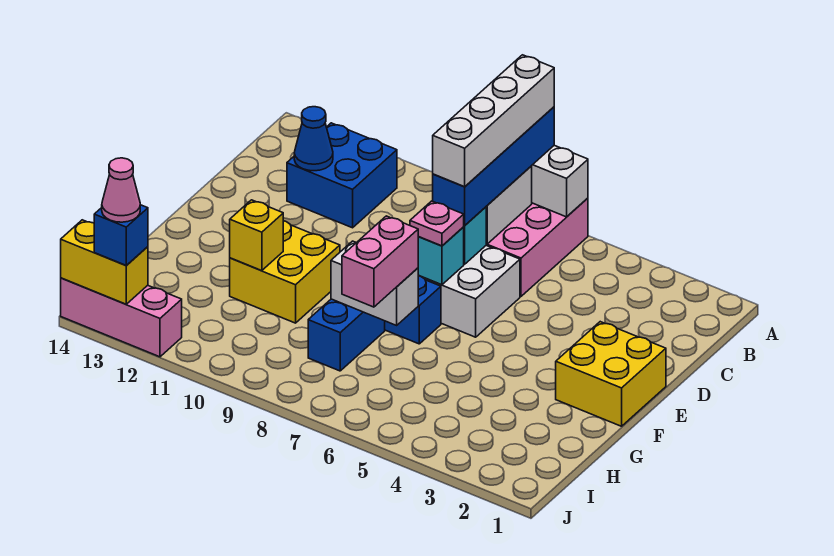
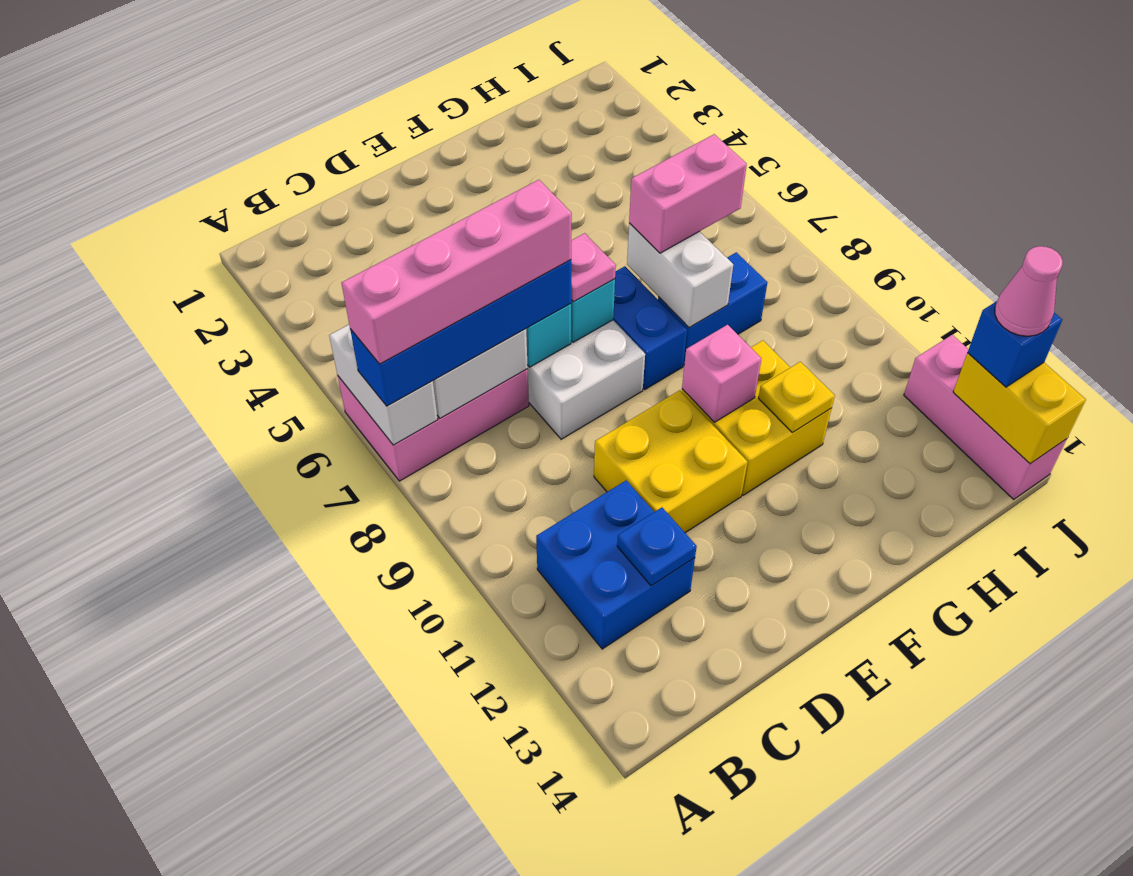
white brick A7:D7 level 4 -> pink brick A7:D7 level 4
blue cone C12 level 2 -> blue plate C12 level 2
yellow brick E1:F2 level 1 -> yellow brick D10:E11 level 1
none -> pink brick F10 level 2
yellow brick G11 level 2 -> yellow plate G11 level 2

